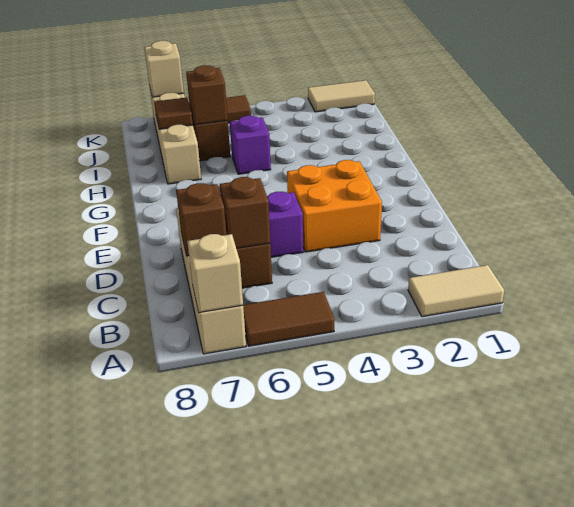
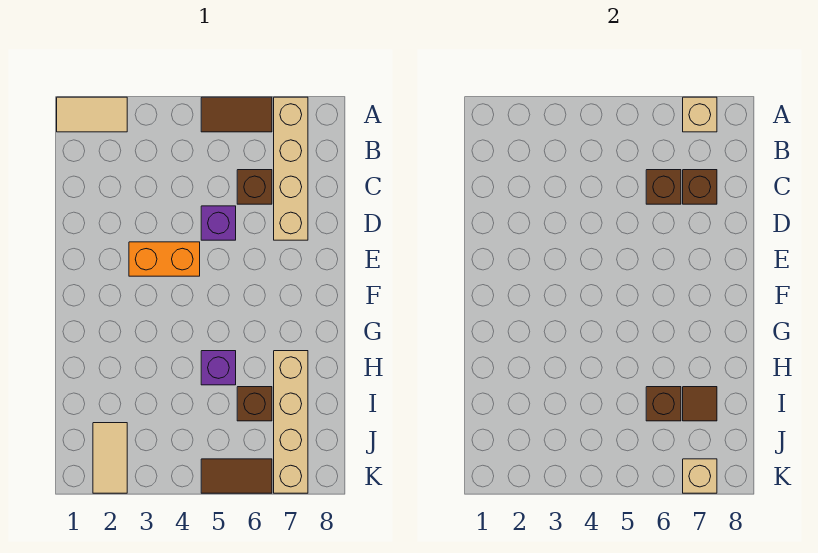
orange brick D3:E4 level 1 -> orange brick E3:E4 level 1
tan tile K1:K2 level 1 -> tan tile J2:K2 level 1

